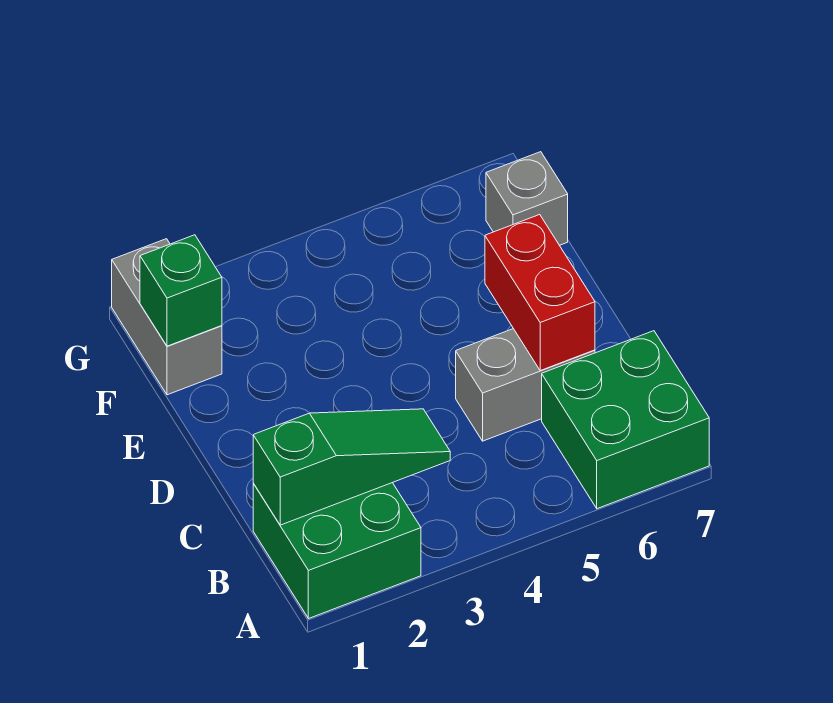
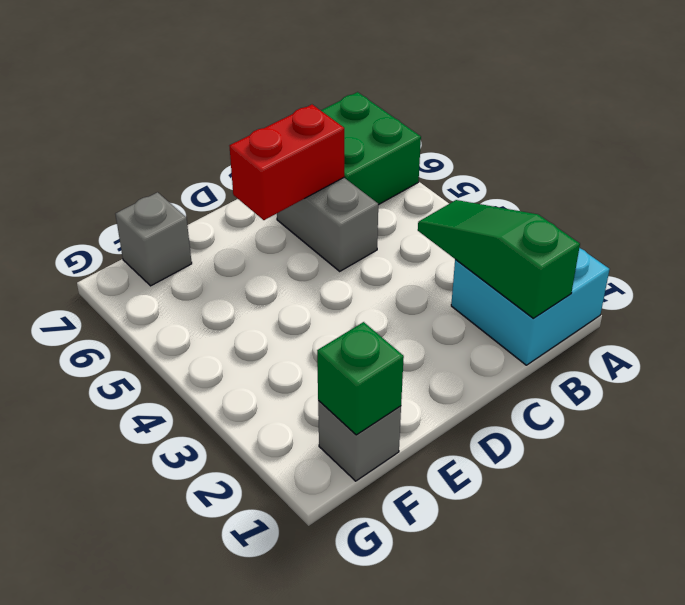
green brick A1:B2 level 1 -> cyan brick A1:B2 level 1
grey brick F1:G1 level 1 -> grey brick F1 level 1

